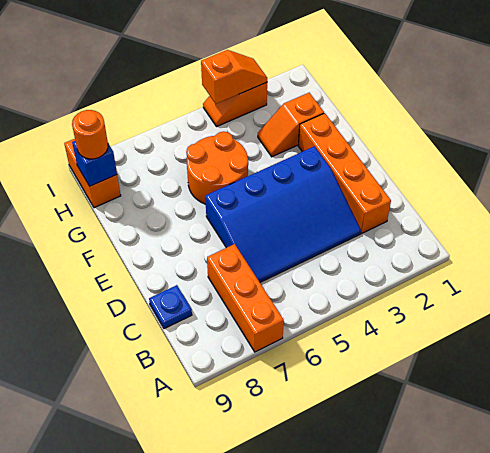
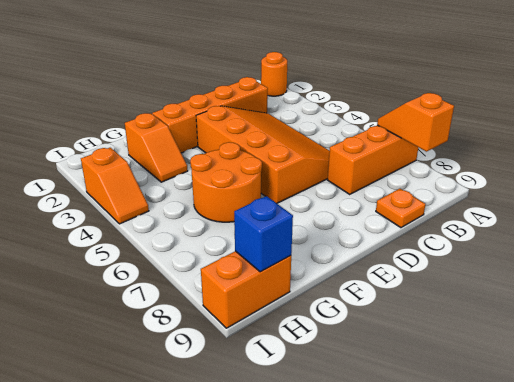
blue slope C3:E6 level 1 top E -> orange slope C3:E6 level 1 top E
blue plate C9 level 1 -> orange plate C9 level 1
orange round brick H9 level 3 -> orange round brick A1 level 1
orange slope I3:I4 level 2 top 4 -> orange slope A7:A8 level 2 top 8

